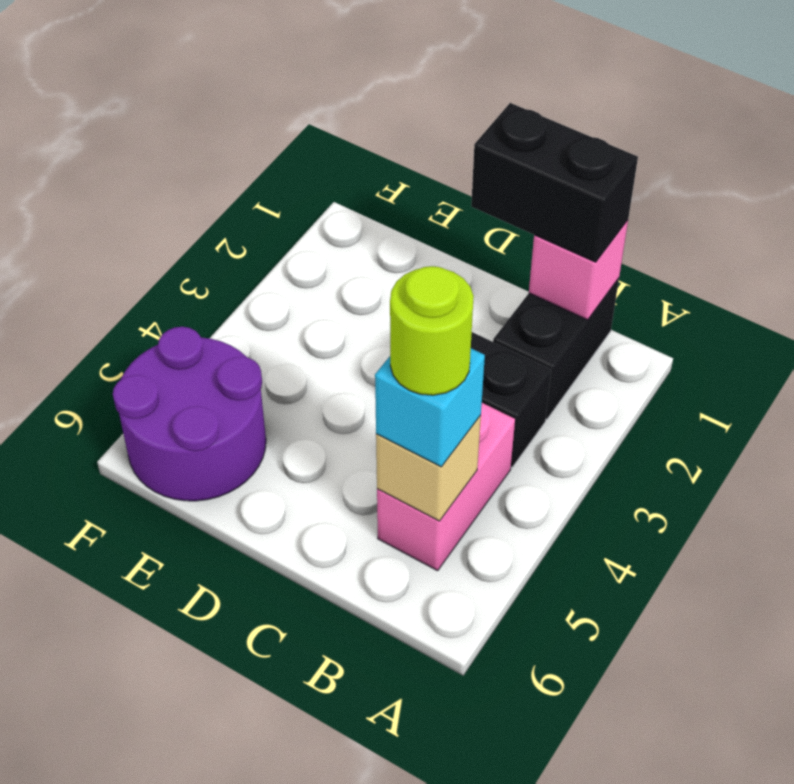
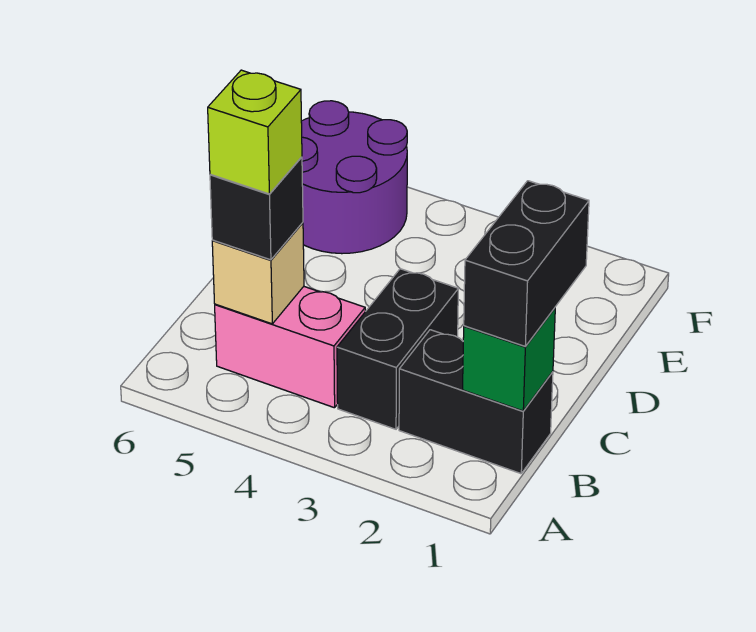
pink brick B1 level 2 -> green brick B1 level 2
cyan brick B5 level 3 -> black brick B5 level 3
lime round brick B5 level 4 -> lime brick B5 level 4

